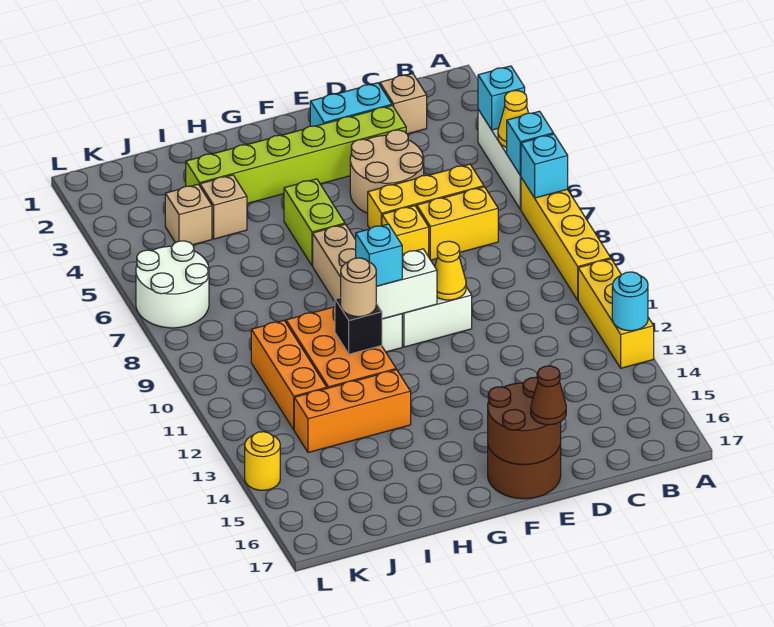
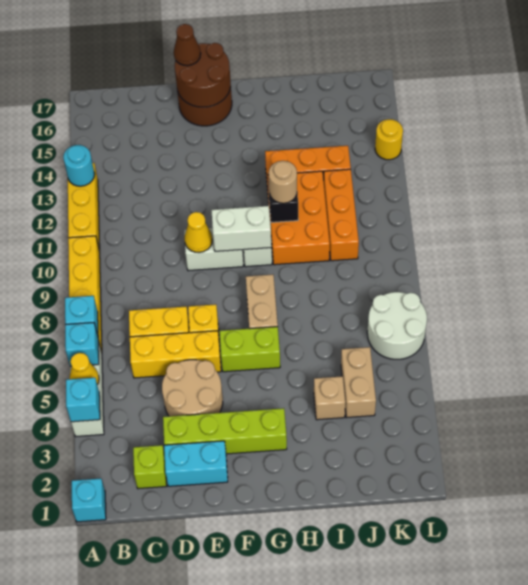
tan brick C2 level 1 -> lime brick C2 level 1
lime brick D3:I3 level 1 -> lime brick D3:G3 level 1
lime brick G5:G6 level 1 -> lime brick F6:G6 level 1
cyan brick G10 level 3 -> cyan brick A1 level 1
tan brick J4 level 1 -> tan brick J4:J5 level 1

